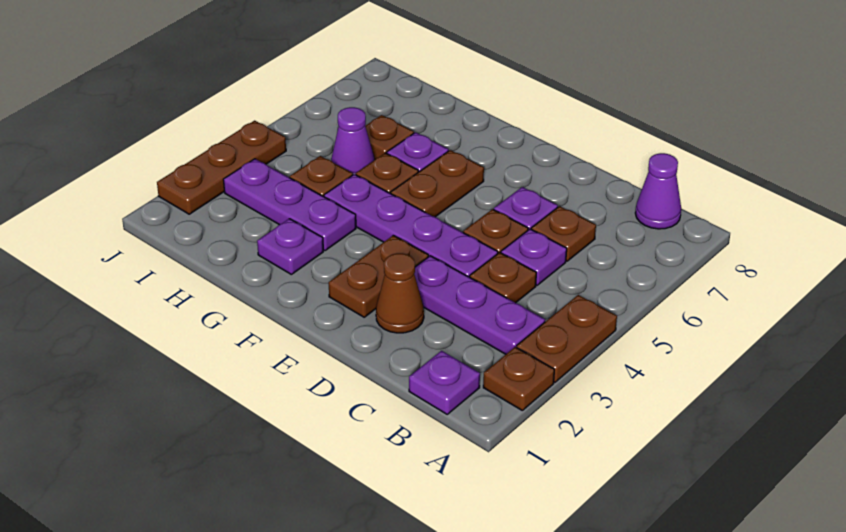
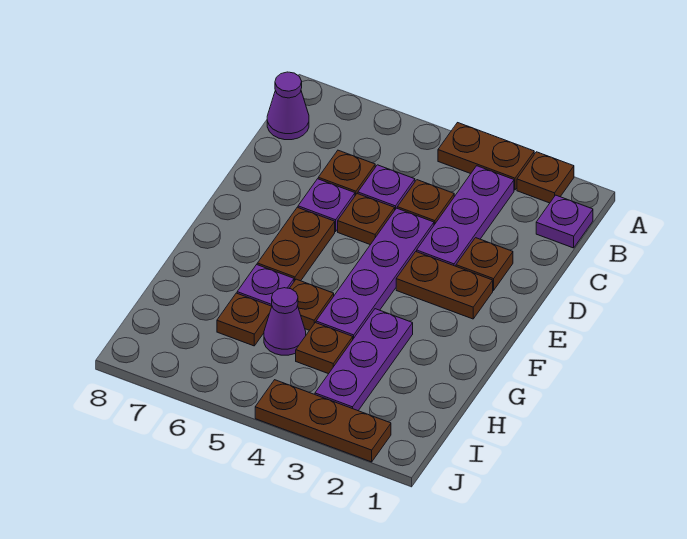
brown cone D2 level 1 -> brown plate D2 level 1
brown plate F5:F6 level 1 -> brown plate E6:F6 level 1
purple plate G2 level 1 -> none

